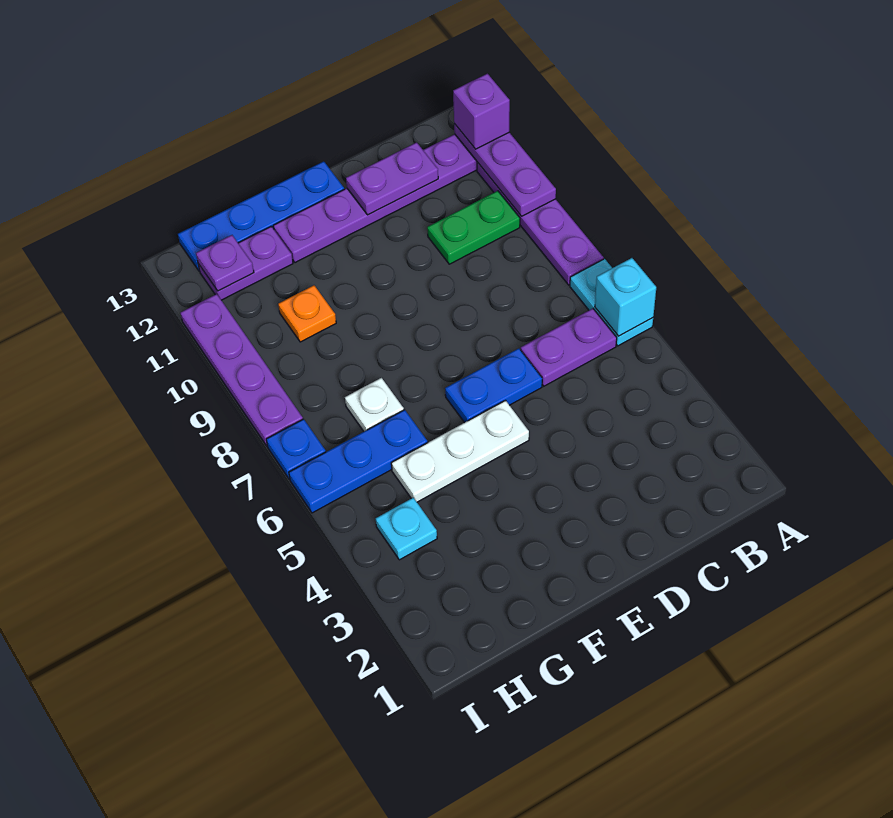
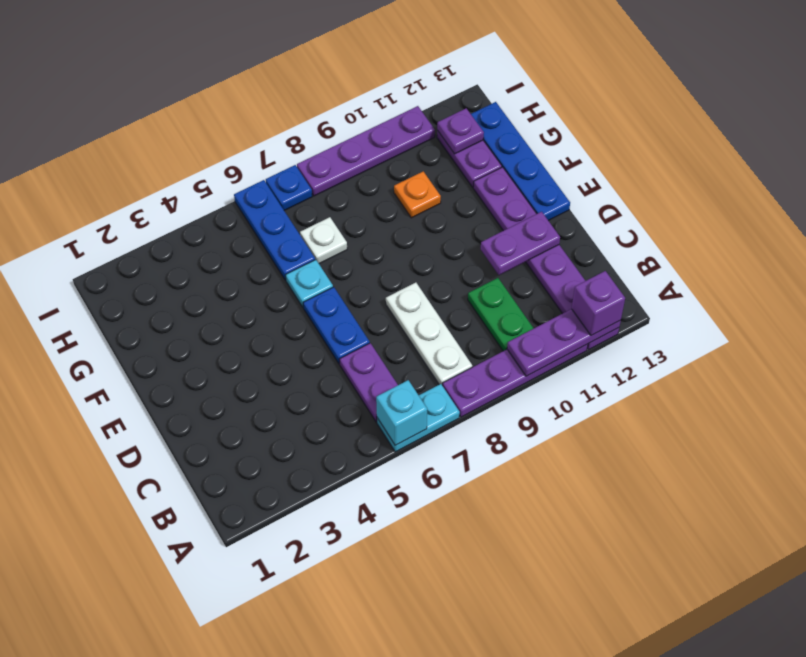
purple plate C12:D12 level 2 -> purple plate D11:D12 level 2
white plate E5:G5 level 1 -> white plate B8:D8 level 1
cyan plate H4 level 1 -> cyan plate F6 level 1

